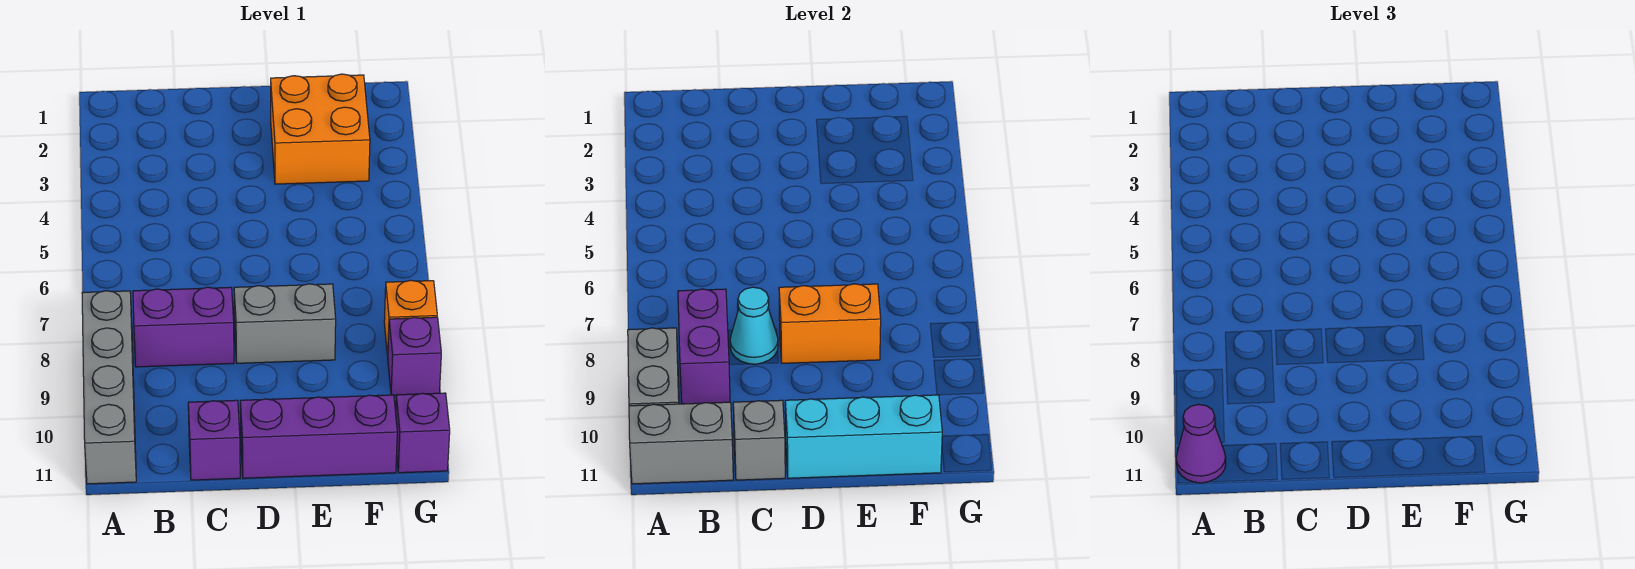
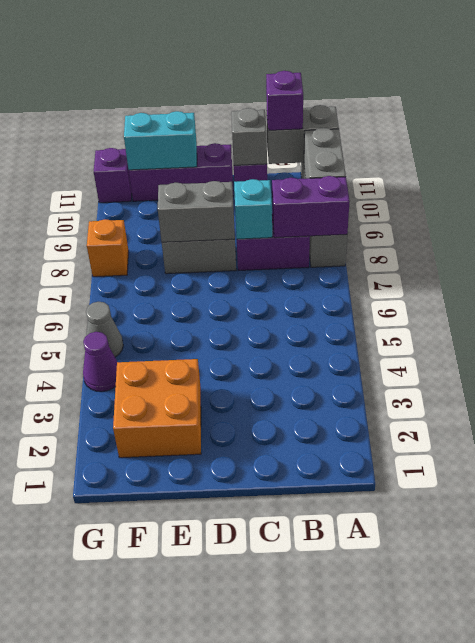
purple cone A11 level 3 -> purple cone G4 level 1
purple brick B8:B9 level 2 -> purple brick A8:B8 level 2
cyan cone C8 level 2 -> cyan brick C8 level 2
orange brick D8:E8 level 2 -> grey brick D8:E8 level 2
cyan brick D11:F11 level 2 -> cyan brick E11:F11 level 2
none -> grey cone G5 level 1
purple brick G9 level 1 -> purple brick B11 level 3

